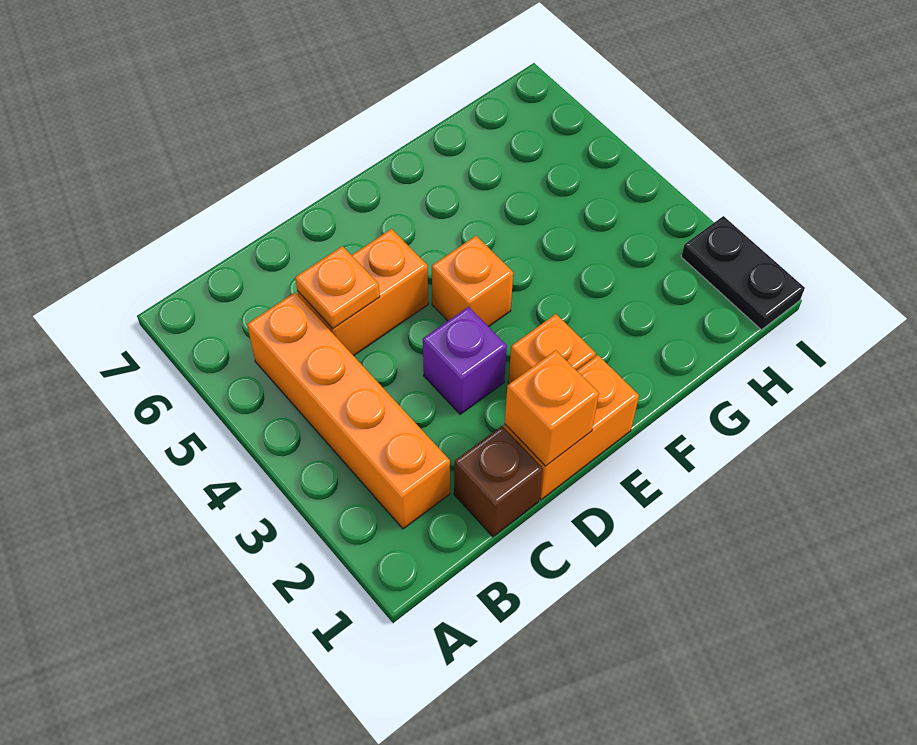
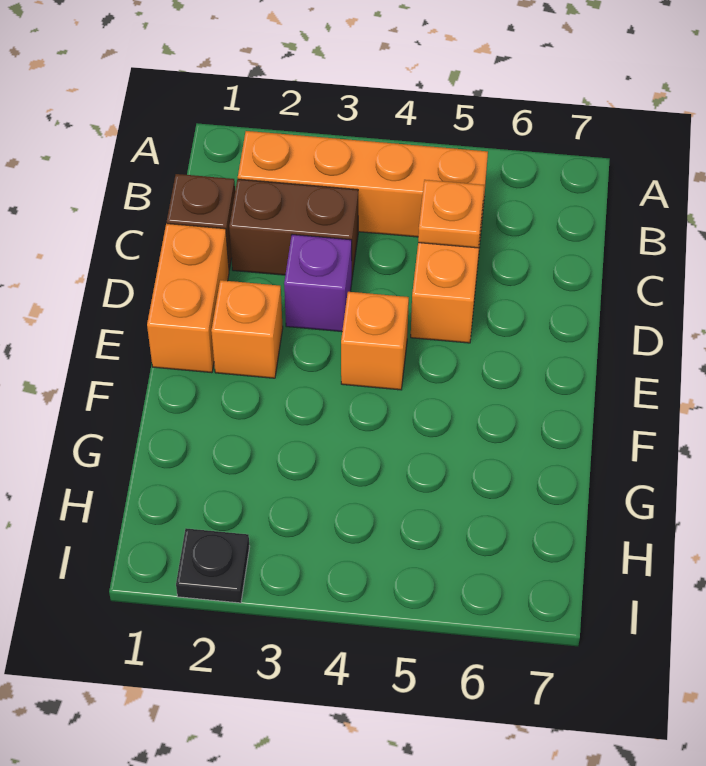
none -> brown brick C2:C3 level 1
orange brick D1 level 2 -> none
black plate I1:I2 level 1 -> black plate I2 level 1

